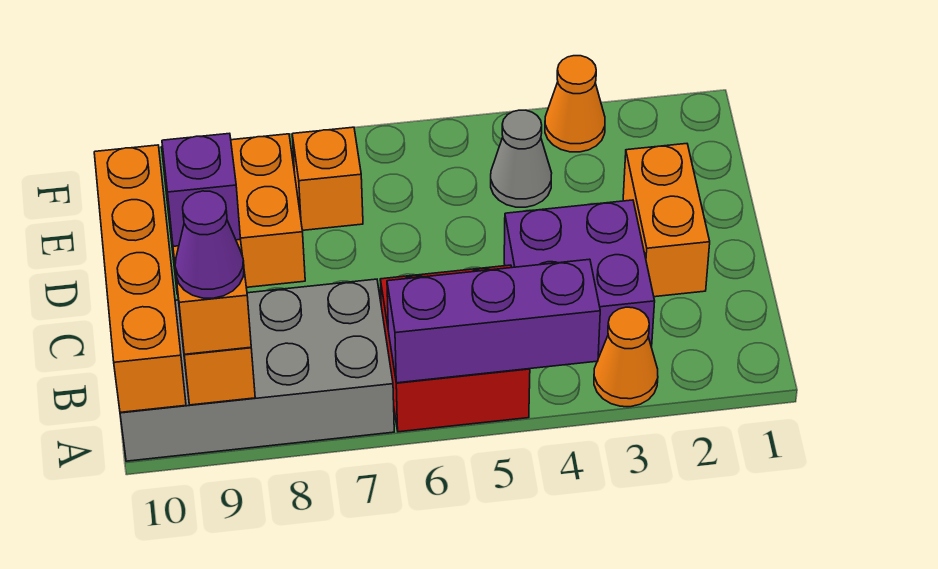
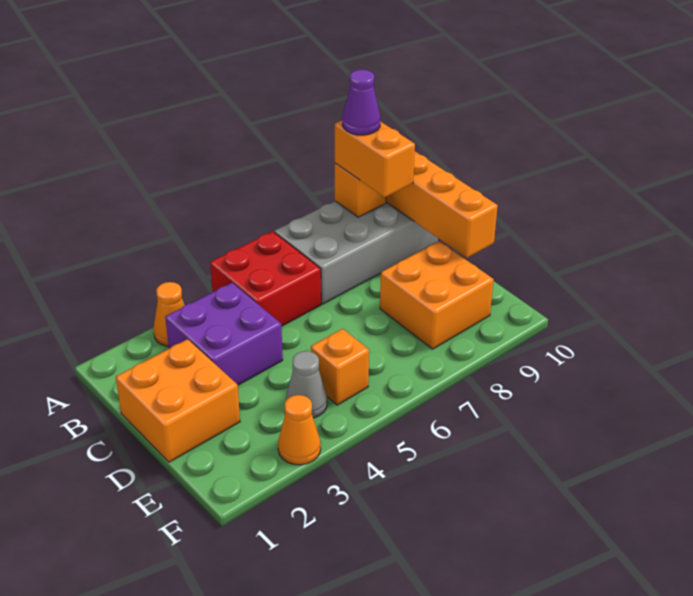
purple brick A4:A6 level 2 -> none
purple brick B9 level 4 -> none
orange brick C2:D2 level 1 -> orange brick C1:D2 level 1
orange brick E7 level 1 -> orange brick E5 level 1

